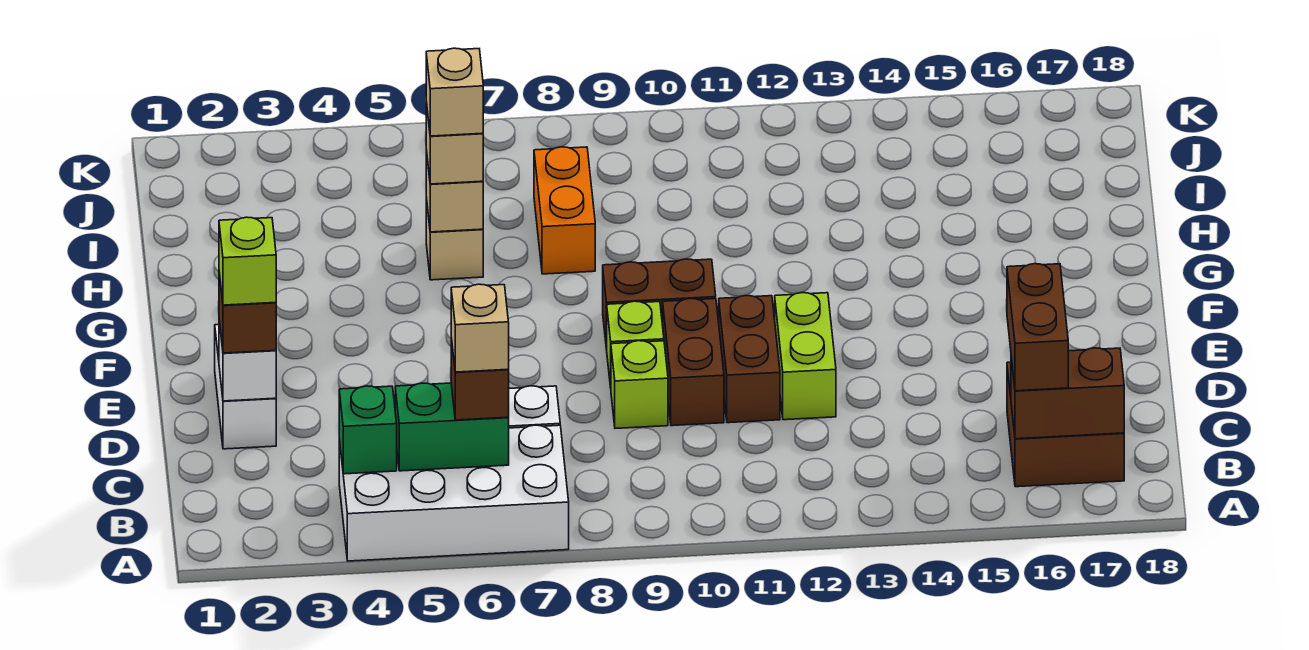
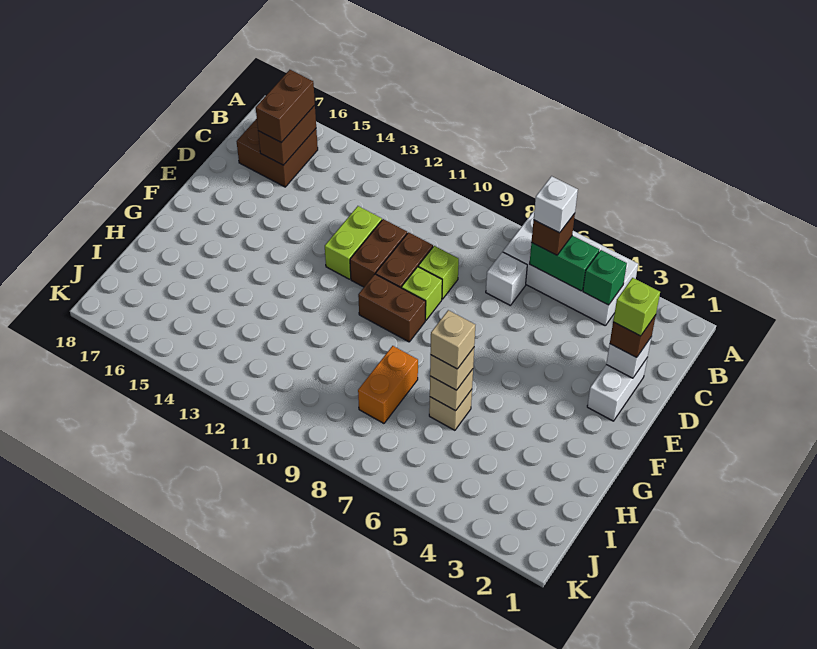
tan brick B6 level 4 -> white brick B6 level 4
brown brick B16:B17 level 2 -> brown brick B16:C16 level 2

